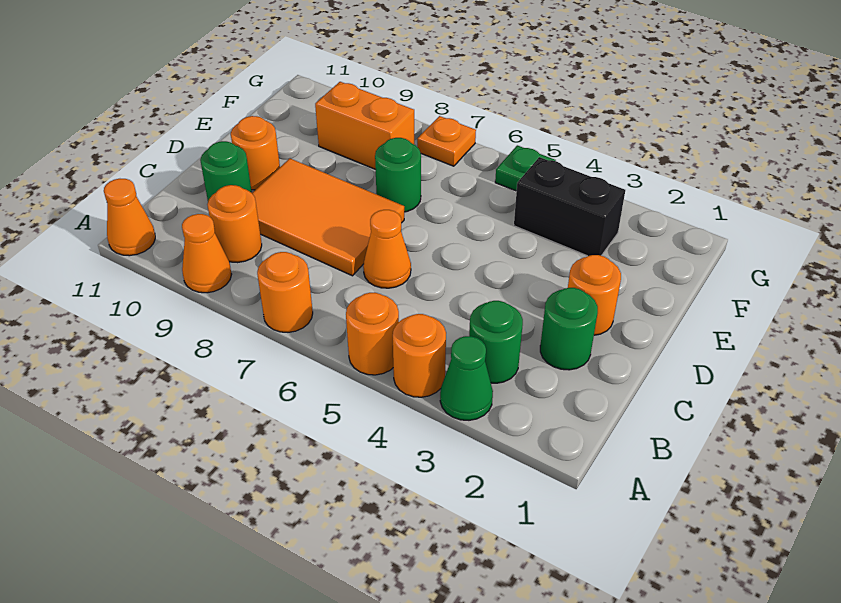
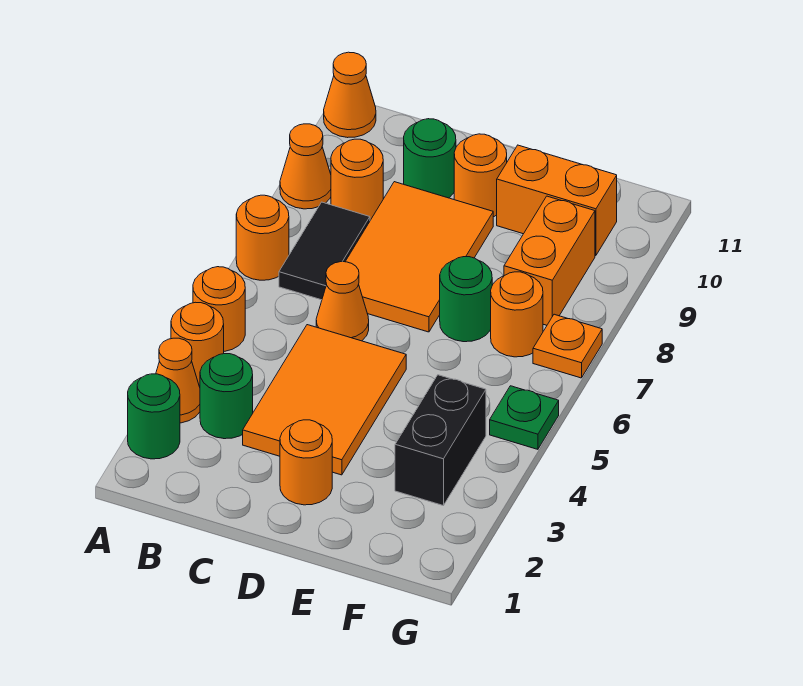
green cone A3 level 1 -> orange cone A3 level 1
none -> black tile B7:B8 level 1
green round brick C2 level 1 -> green round brick A2 level 1
none -> orange tile C3:D5 level 1
none -> orange brick E10:F10 level 1
none -> orange round brick F7 level 1

